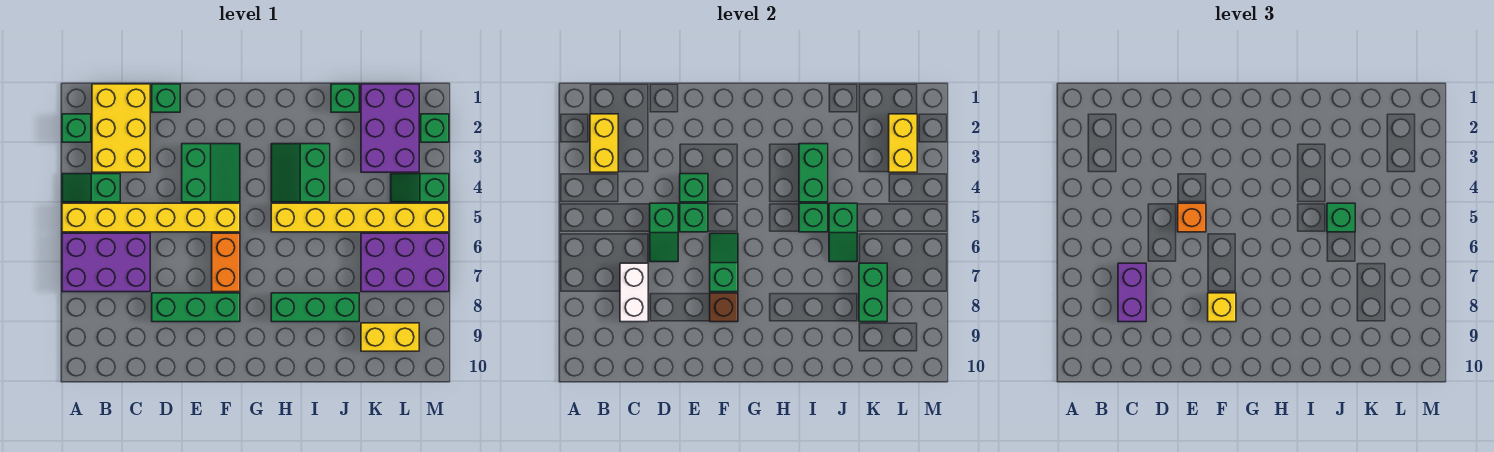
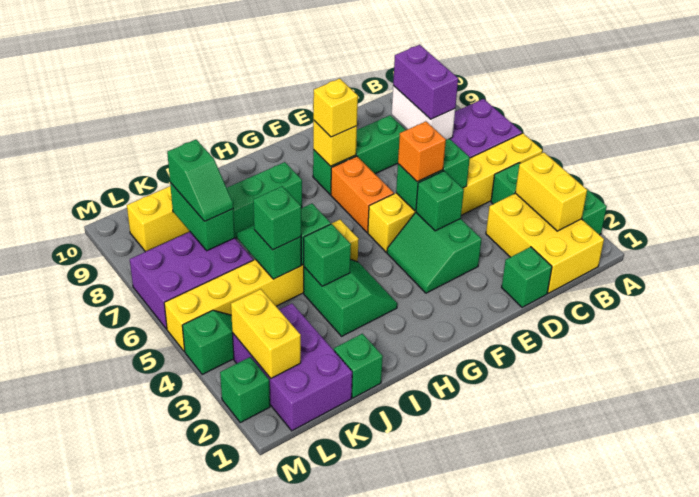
green slope F6:F7 level 2 top 7 -> green slope K7:K8 level 3 top 8
brown brick F8 level 2 -> yellow brick F8 level 2
green brick I3:I4 level 2 -> green brick I4 level 2

